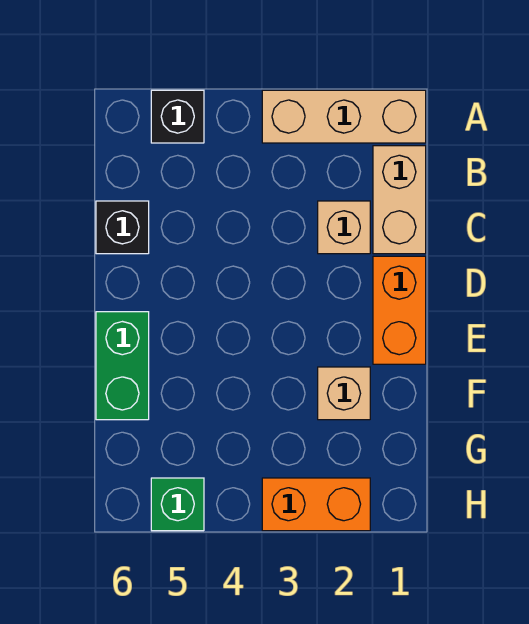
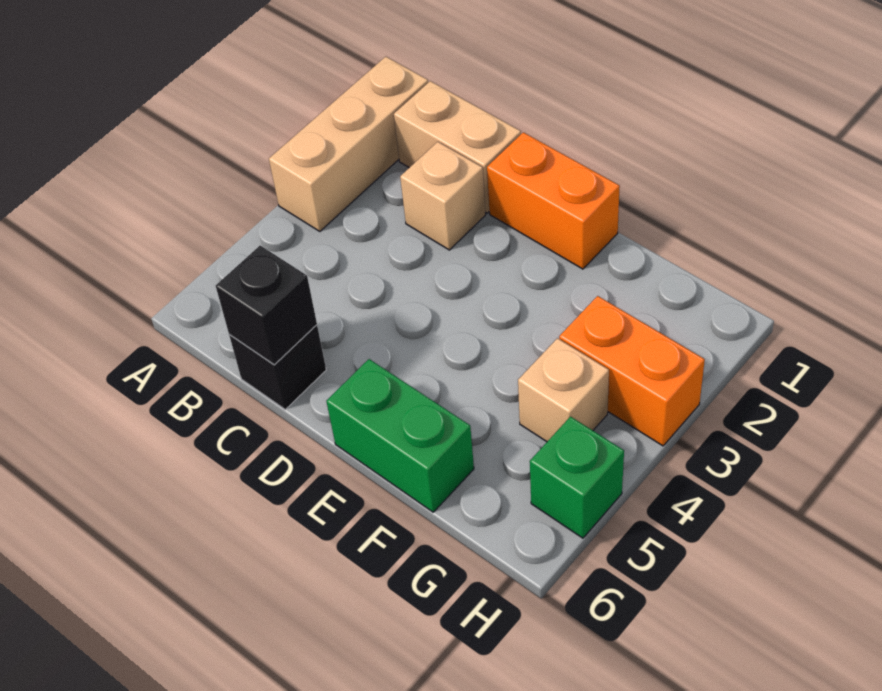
black brick A5 level 1 -> black brick C6 level 2
tan brick F2 level 1 -> tan brick G4 level 1
orange brick H2:H3 level 1 -> orange brick G3:H3 level 1

